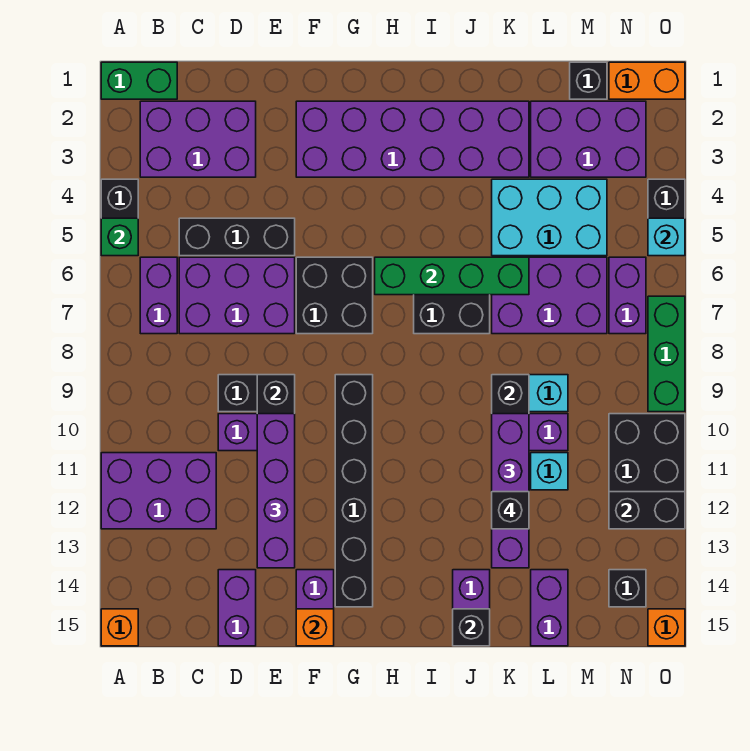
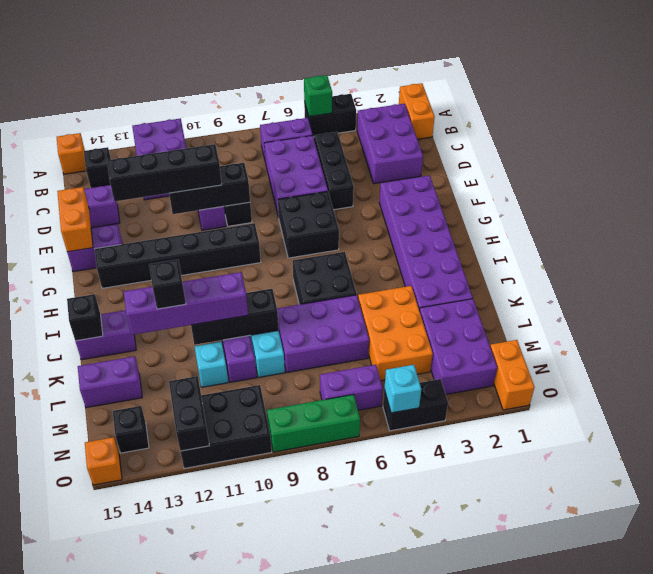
green brick A1:B1 level 1 -> orange brick A1:B1 level 1
purple brick E10:E13 level 3 -> black brick E10:E13 level 3
orange brick F15 level 2 -> orange brick E15:F15 level 2
green brick H6:K6 level 2 -> none
cyan brick K4:M5 level 1 -> orange brick K4:M5 level 1
purple brick K6:M7 level 1 -> purple brick K6:L8 level 1
black brick M1 level 1 -> black brick B14 level 1

